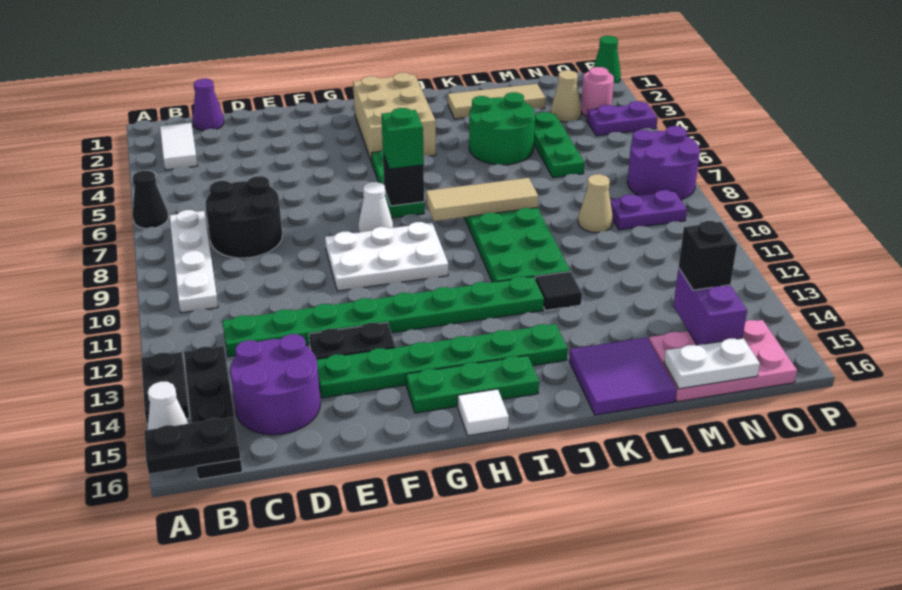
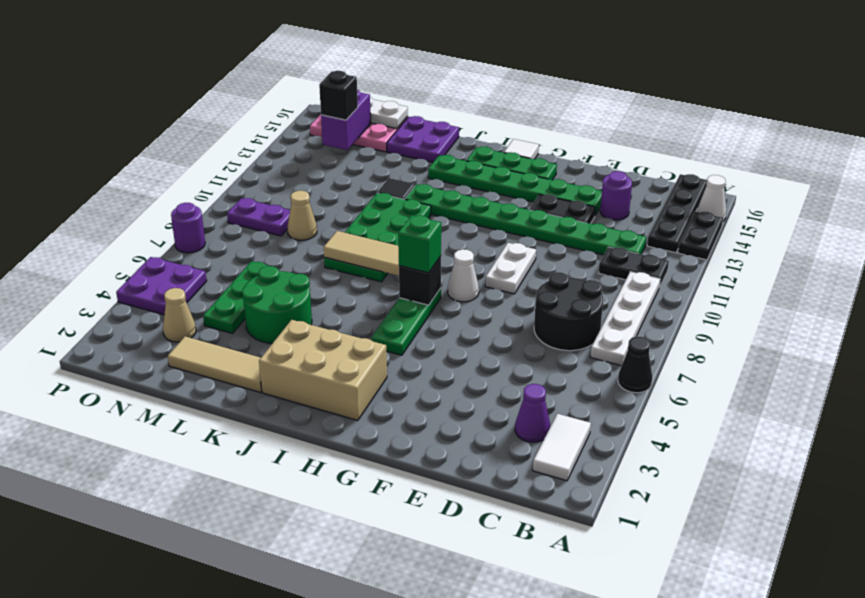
black plate A16:B16 level 2 -> black plate B11:C11 level 1
purple cone C1 level 1 -> purple cone C3 level 1
purple round brick C14:D15 level 1 -> purple round brick D14 level 1
white plate F9:H10 level 1 -> white plate F9:F10 level 1
tan brick H2:I4 level 1 -> tan brick H2:J3 level 1
purple tile K15:L16 level 1 -> purple plate K15:L16 level 1
pink round brick O3 level 1 -> none
purple plate O4:P4 level 1 -> purple plate O4:P5 level 1
purple round brick O7:P8 level 1 -> purple round brick P7 level 1
green cone P1 level 1 -> none

